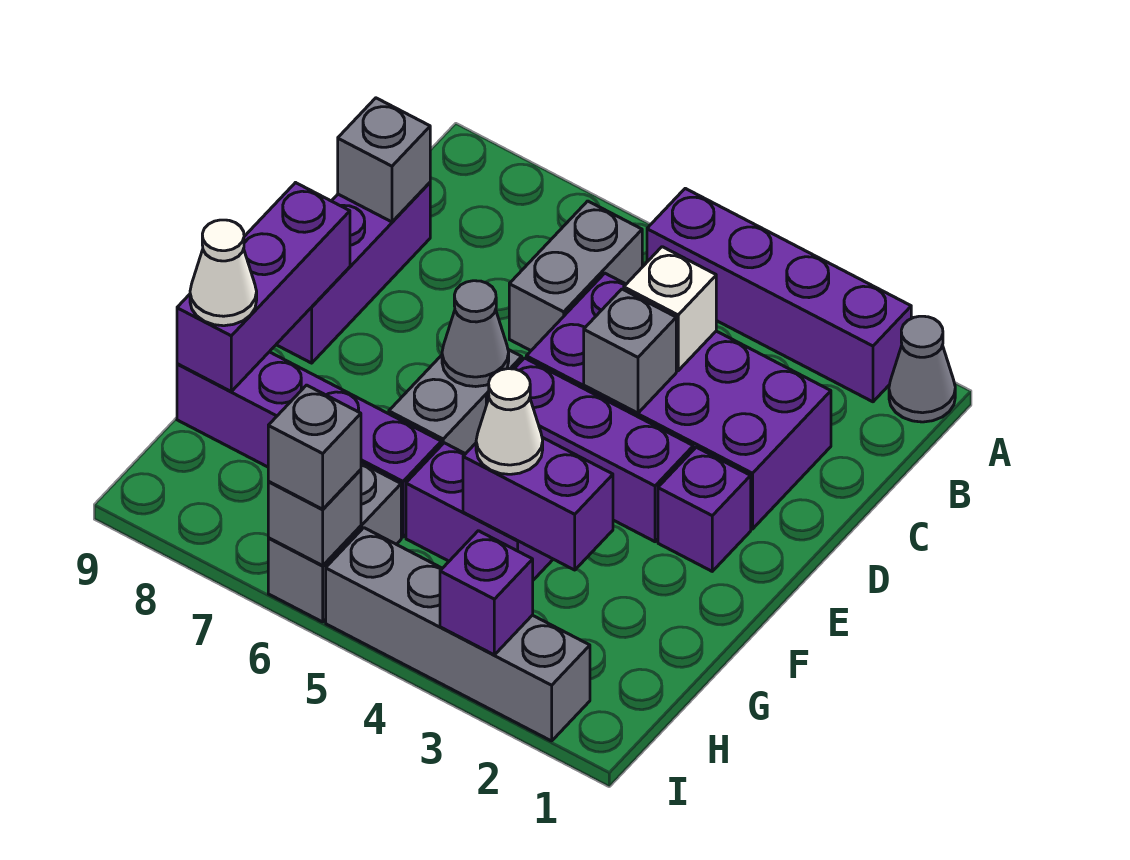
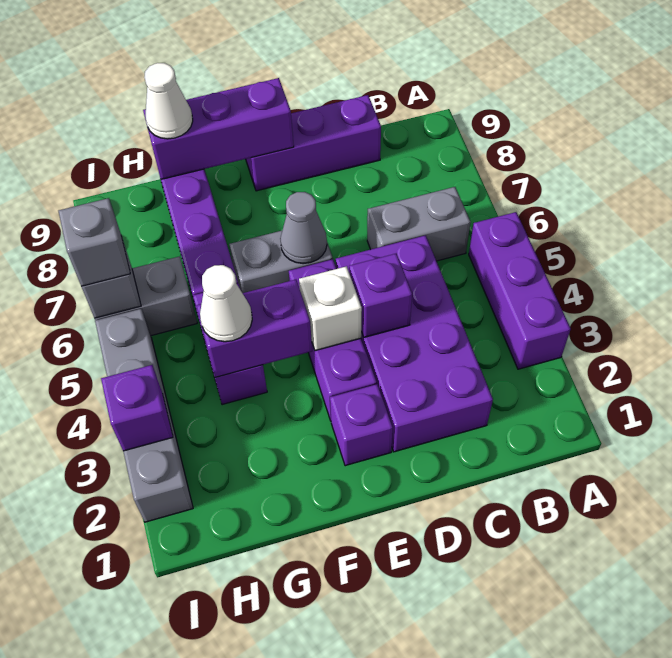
grey cone A1 level 1 -> none
purple brick A2:A5 level 1 -> purple brick A3:A5 level 1
white brick C4 level 2 -> white brick E4 level 2
grey brick C9 level 2 -> none
grey brick D4 level 2 -> purple brick D4 level 2
purple brick G3:G4 level 2 -> purple brick F4:G4 level 2

